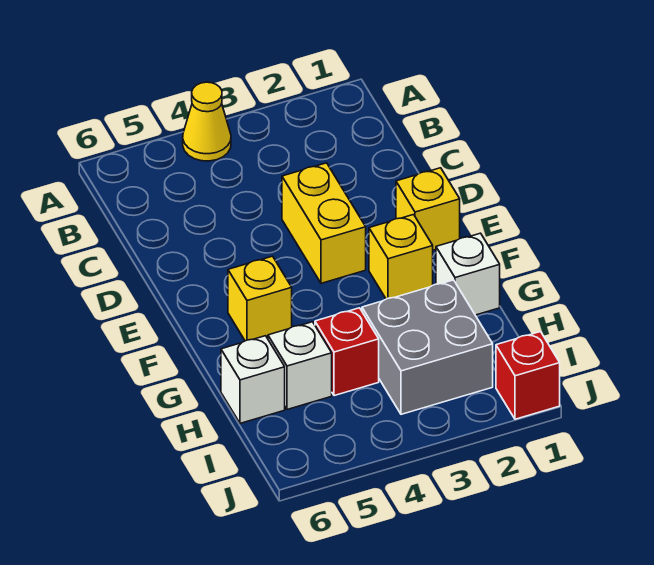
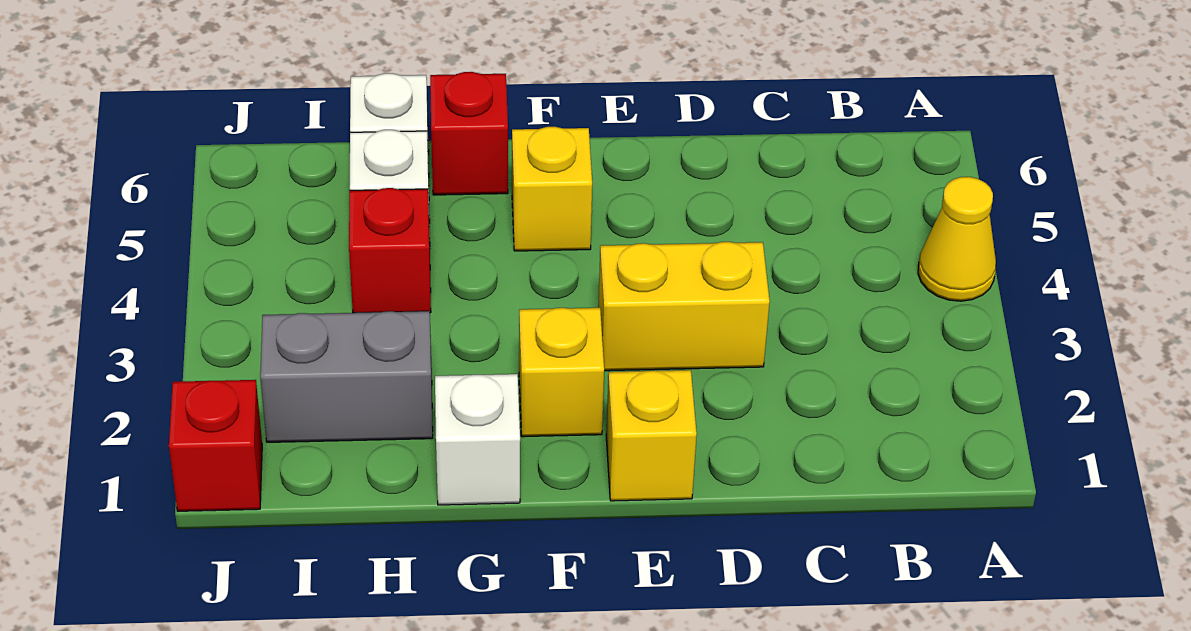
none -> red brick G6 level 1
grey brick H2:I3 level 1 -> grey brick H2:I2 level 1

